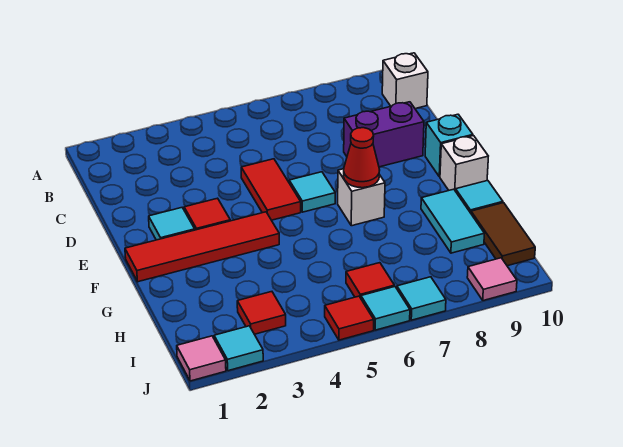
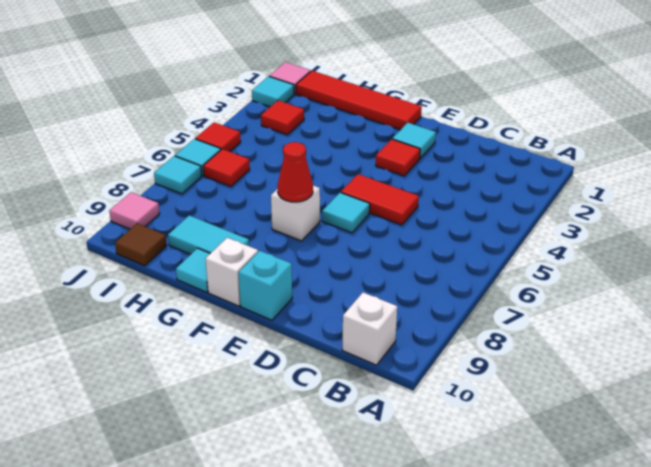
purple brick D8:D9 level 1 -> none
red tile F1:F4 level 1 -> red tile F1:I1 level 1
brown tile H10:I10 level 1 -> brown tile I10 level 1

